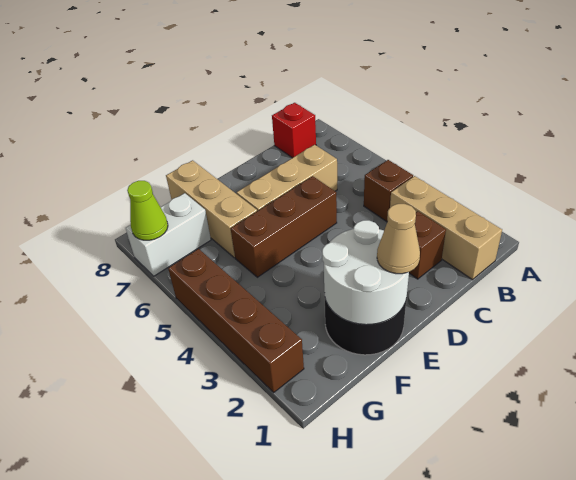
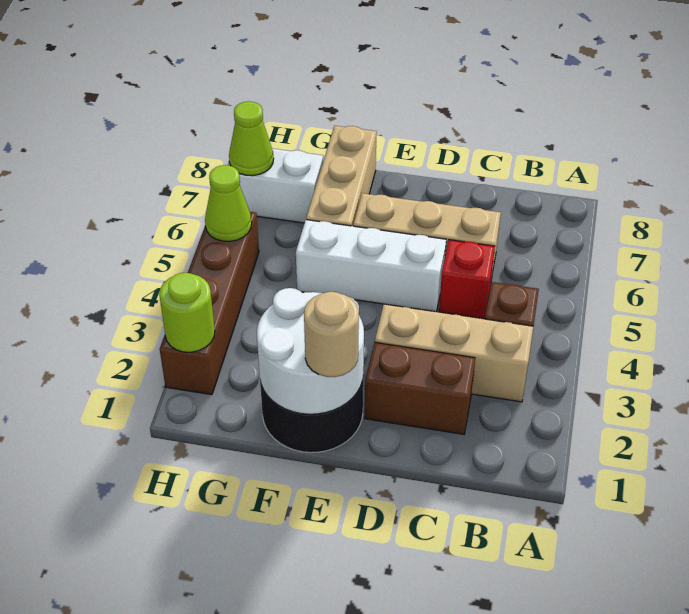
tan brick B1:B3 level 1 -> tan brick B3:D3 level 1
red brick B8 level 1 -> red brick C5 level 1
brown brick C2 level 1 -> brown brick C2:D2 level 1
brown brick D5:F5 level 1 -> white brick D5:F5 level 1
tan cone E1 level 3 -> tan round brick E1 level 3
none -> lime round brick H2 level 2
none -> lime cone H5 level 2

